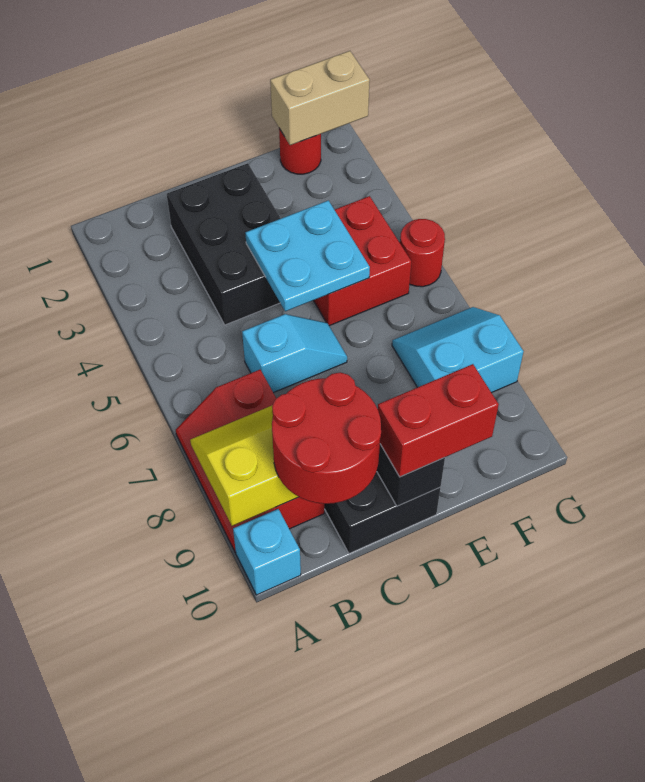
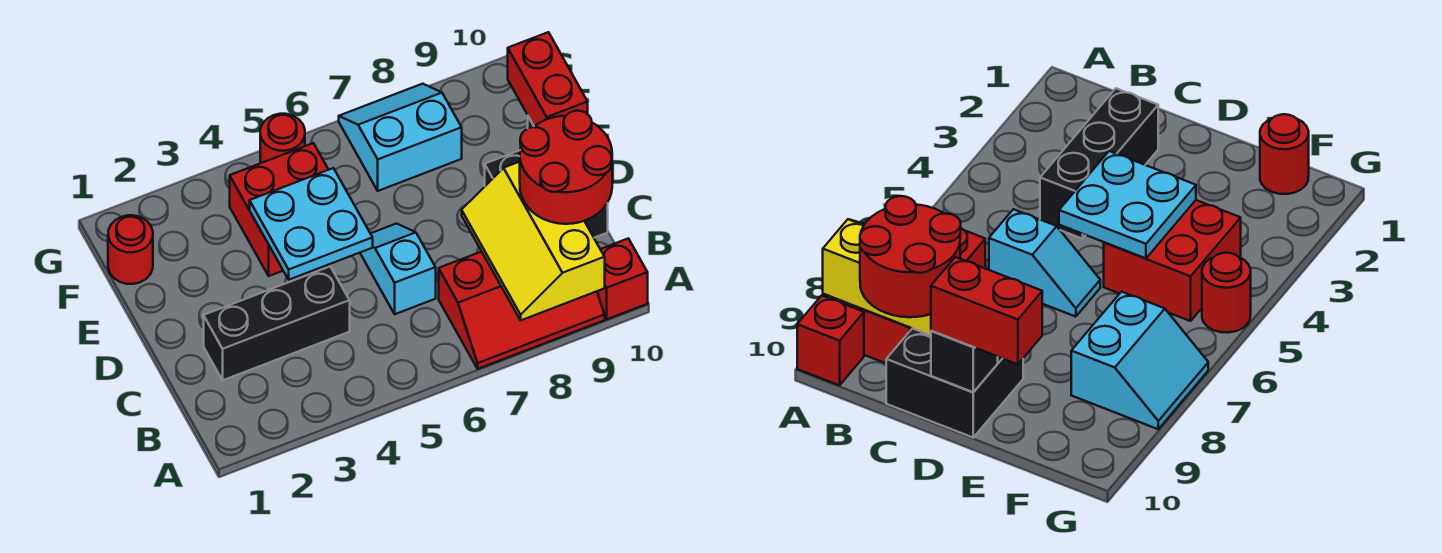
cyan brick A10 level 1 -> red brick A10 level 1
black brick C2:D4 level 1 -> black brick C2:C4 level 1
tan brick F1:G1 level 2 -> none
cyan slope F7:G8 level 1 top 8 -> cyan slope F7:G8 level 1 top F

